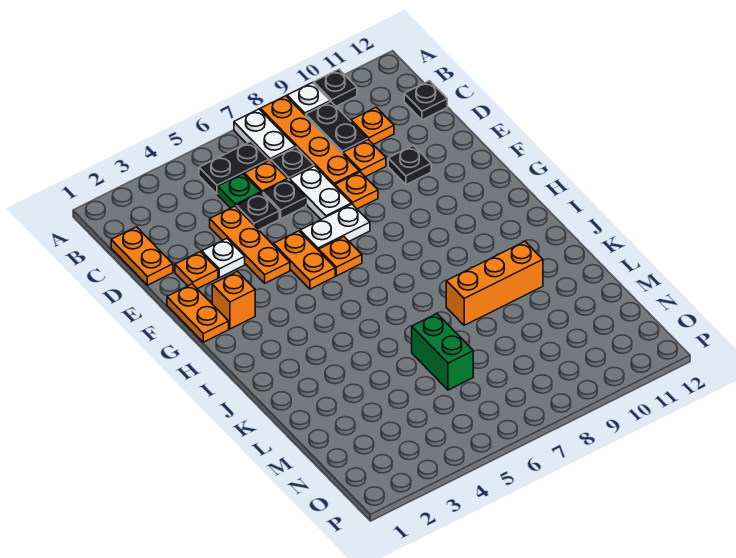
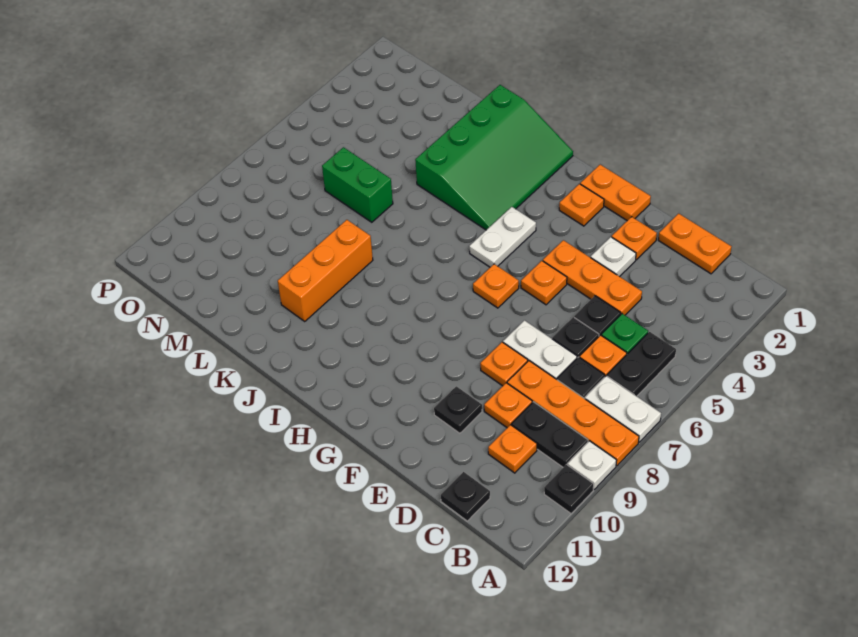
orange plate F5:G5 level 1 -> orange plate F5 level 1
white plate F6:F7 level 1 -> white plate H4:H5 level 1
orange brick G2 level 1 -> orange plate G2 level 1
none -> green slope I1:K4 level 1 top K

